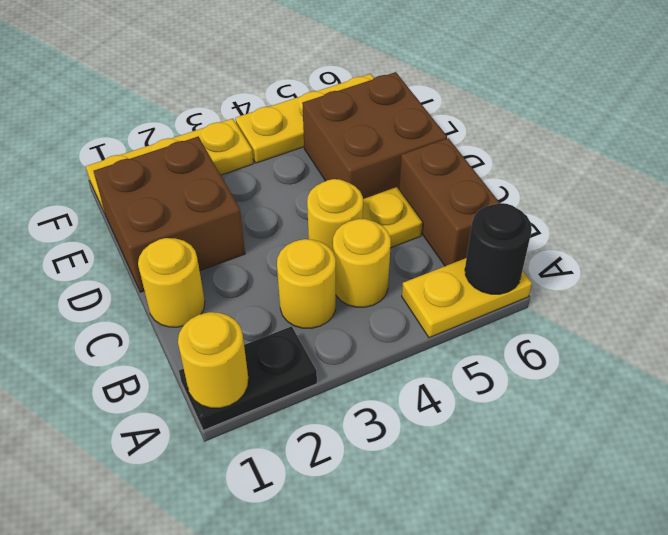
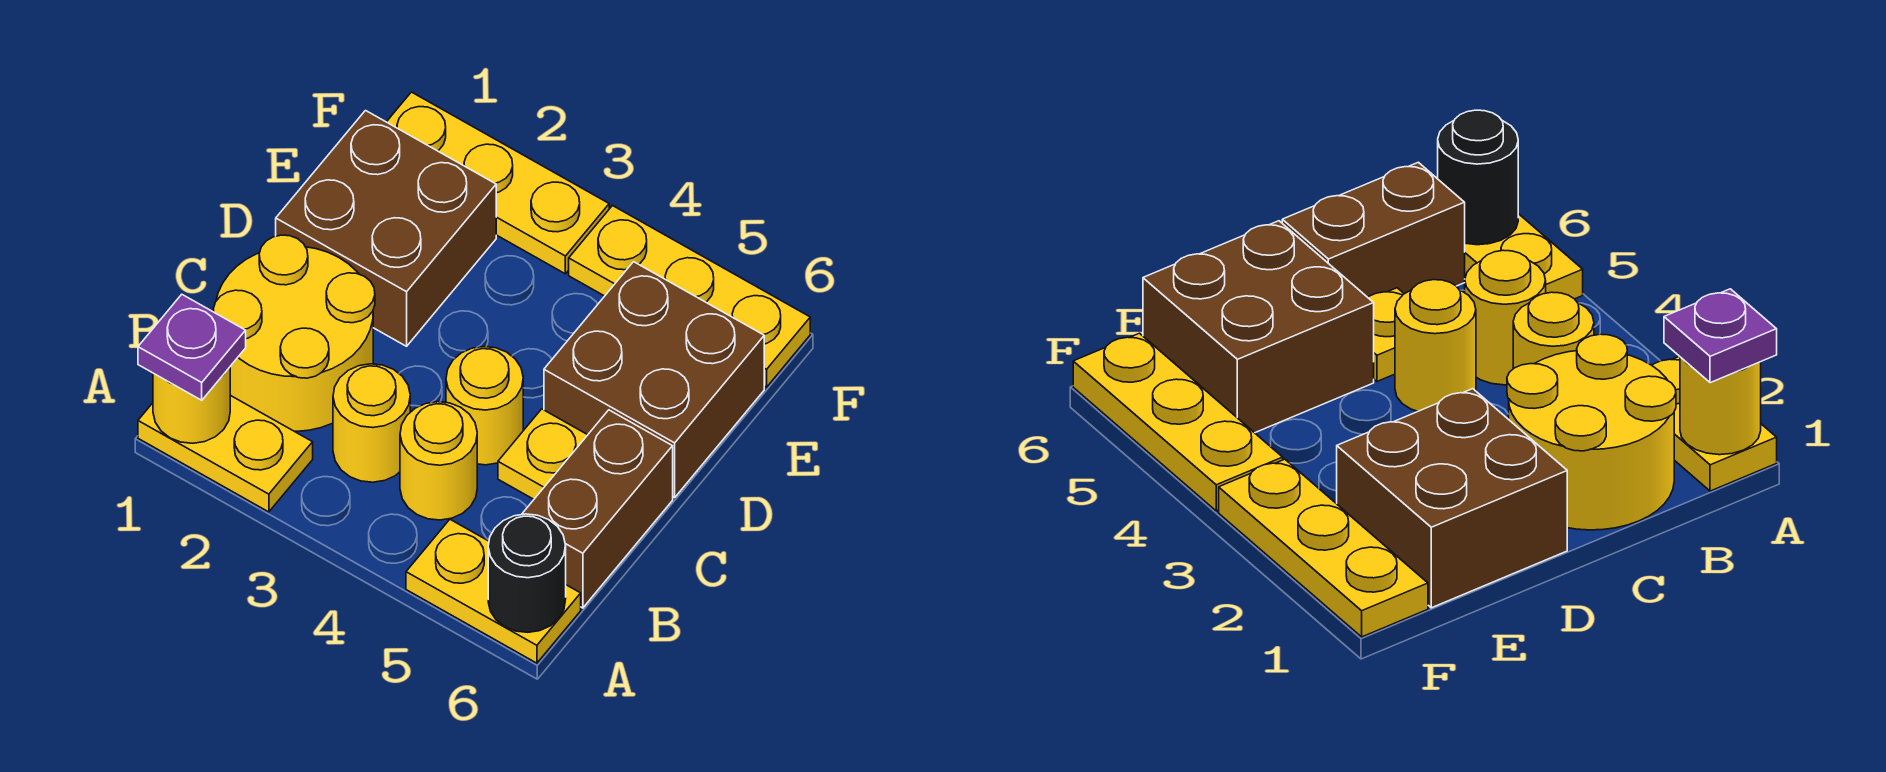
black plate A1:A2 level 1 -> yellow plate A1:A2 level 1
none -> purple plate A1 level 3
yellow round brick C1 level 1 -> yellow round brick B1:C2 level 1

